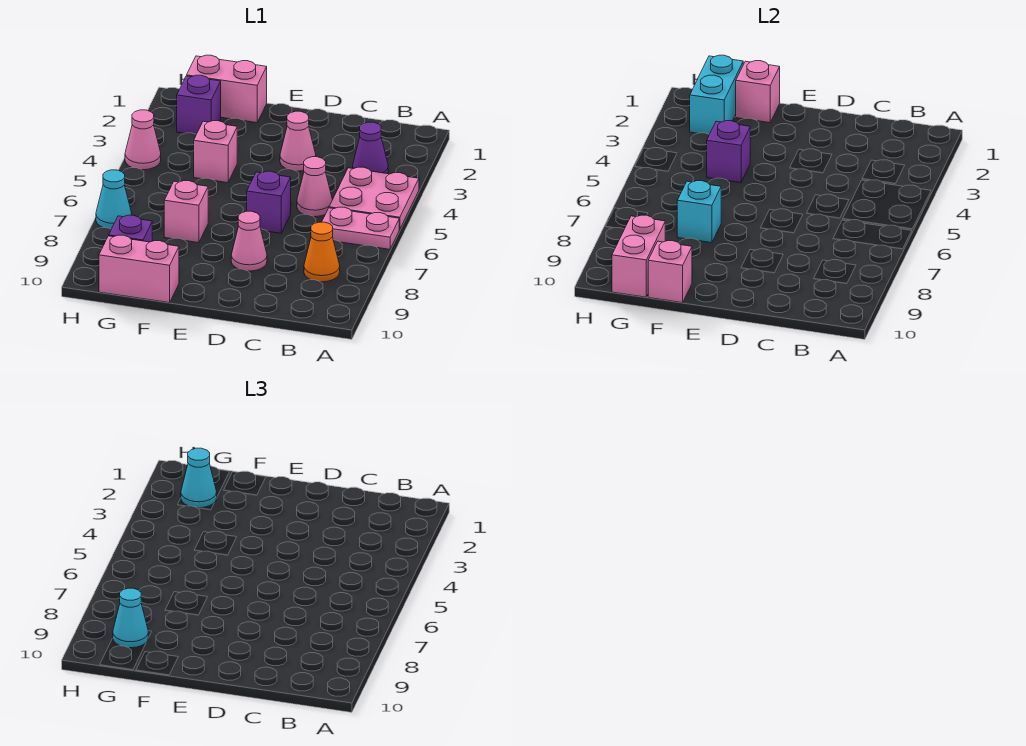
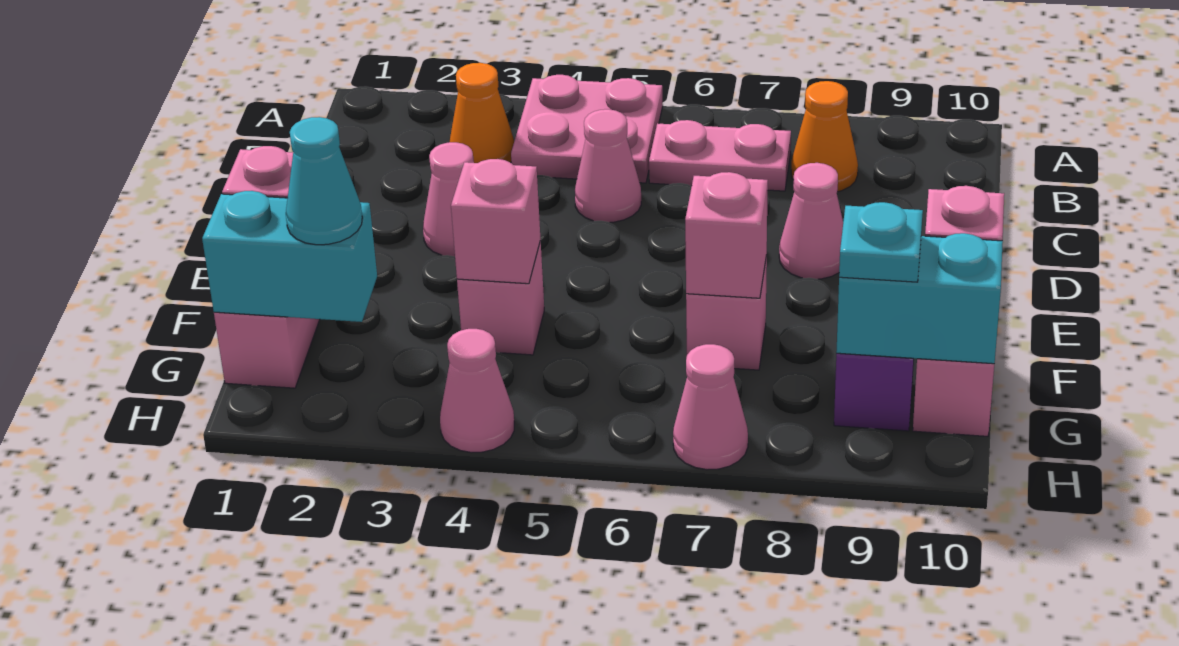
pink plate A6:B6 level 1 -> pink plate B6:B7 level 1
purple cone B3 level 1 -> orange cone B3 level 1
purple brick D6 level 1 -> none
purple brick F4 level 2 -> pink brick F4 level 2
cyan brick F7 level 2 -> pink brick F7 level 2
purple brick G2 level 1 -> none
pink brick G9:G10 level 2 -> cyan brick G9:G10 level 2
cyan cone G9 level 3 -> cyan plate G9 level 3
cyan cone H7 level 1 -> pink cone H7 level 1

